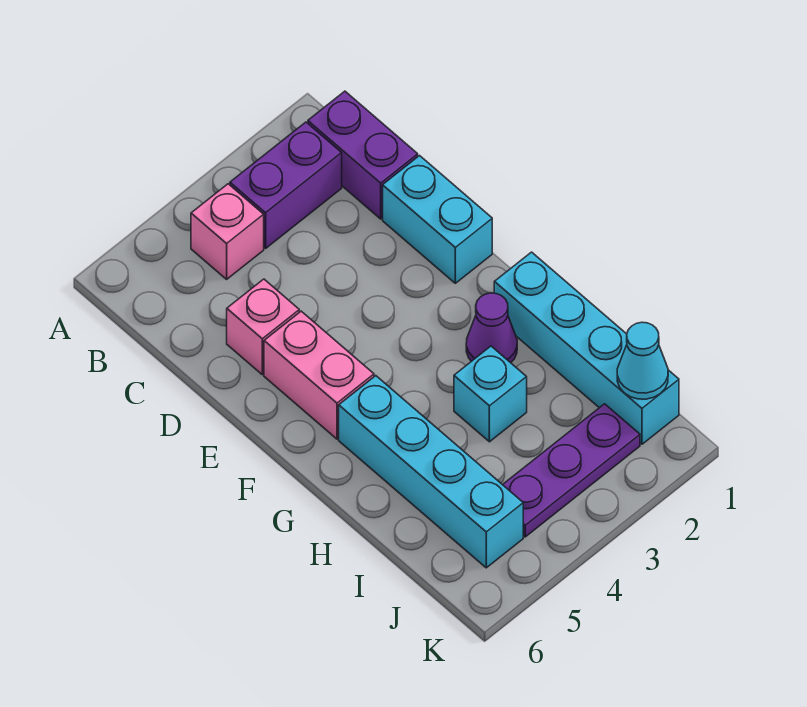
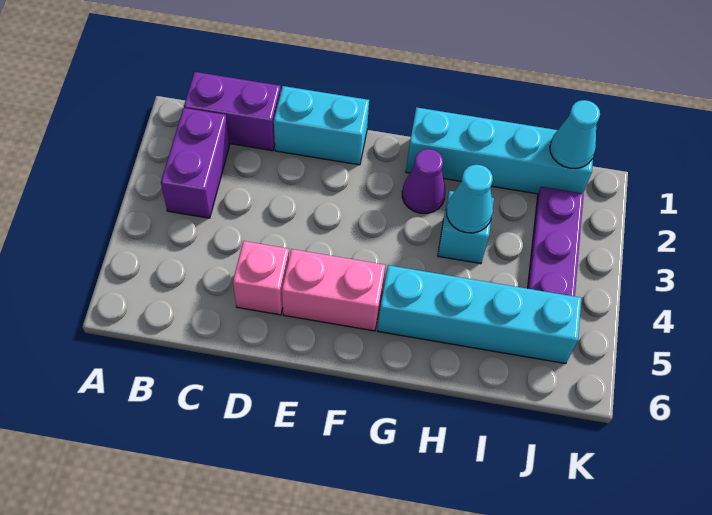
pink brick B4 level 1 -> none
none -> cyan cone H3 level 2

